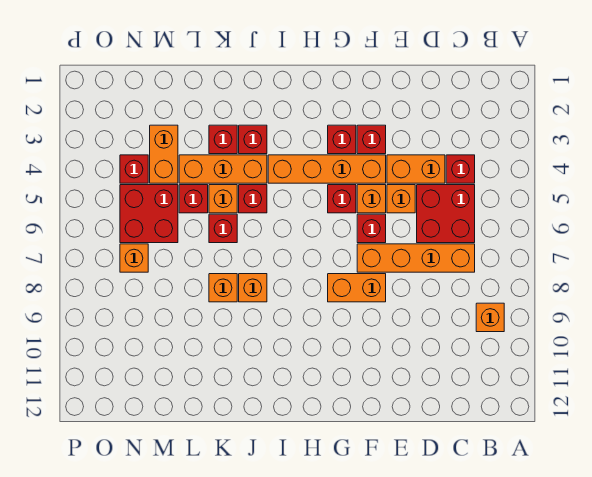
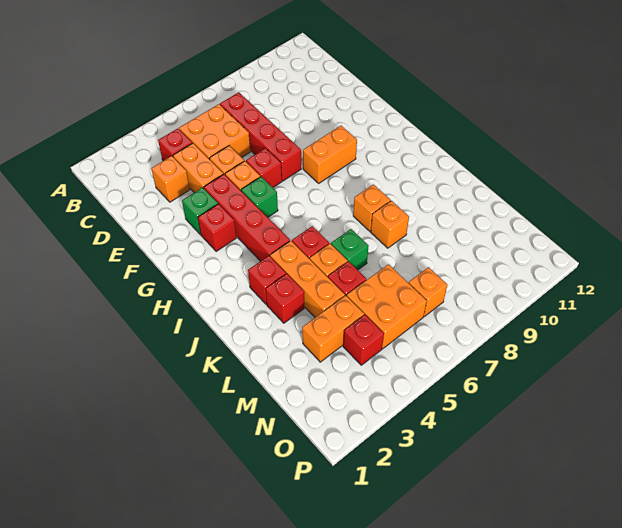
orange brick B9 level 1 -> orange brick D3 level 1
red brick C5:D6 level 1 -> orange brick C5:D6 level 1
orange brick C7:F7 level 1 -> red brick C7:F7 level 1
red brick F3 level 1 -> green brick F3 level 1
orange brick F4:I4 level 1 -> red brick F4:I4 level 1
orange brick F8:G8 level 1 -> orange brick G8:G9 level 1
red brick G5 level 1 -> green brick G5 level 1
red brick K6 level 1 -> green brick K6 level 1
red brick M5:N6 level 1 -> orange brick M5:N6 level 1

